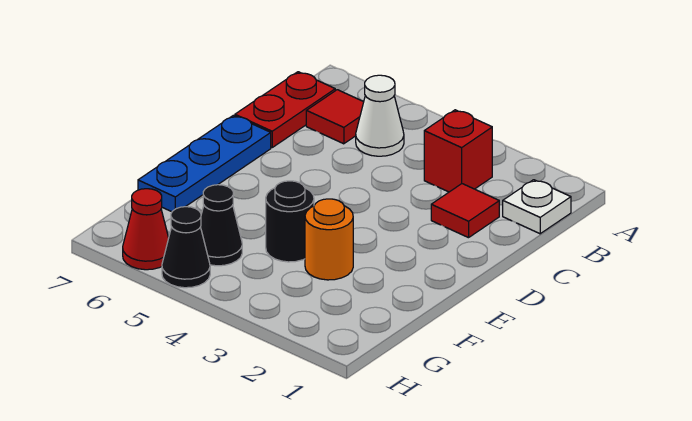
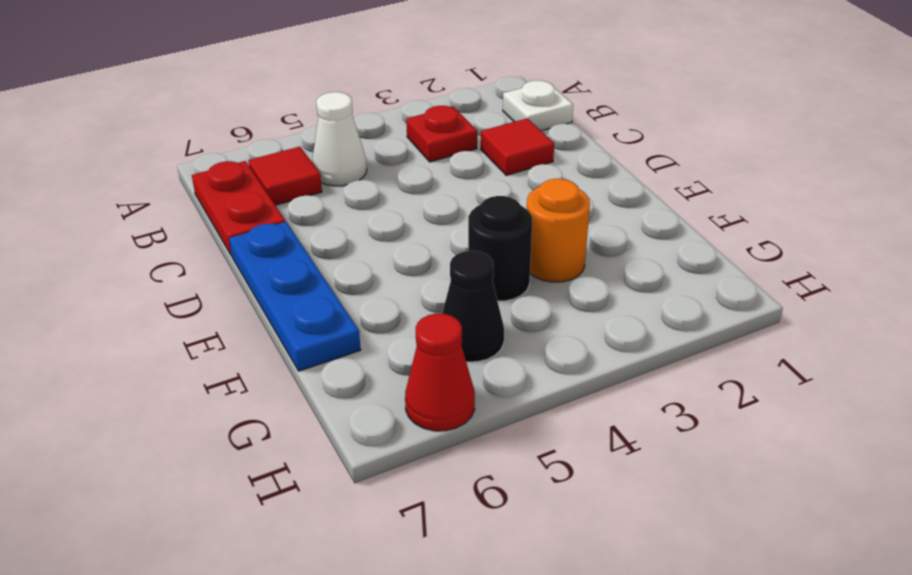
red brick B3 level 1 -> red plate B3 level 1
black cone H5 level 1 -> none

